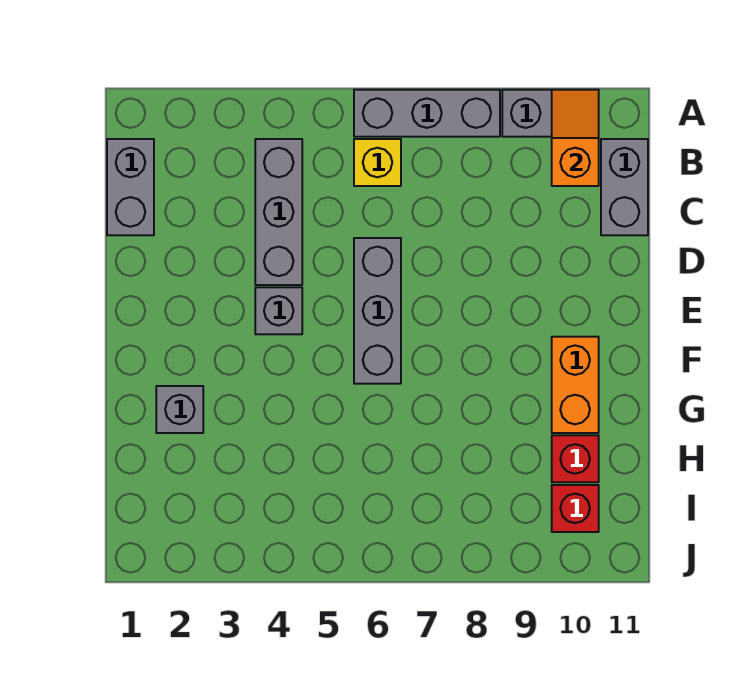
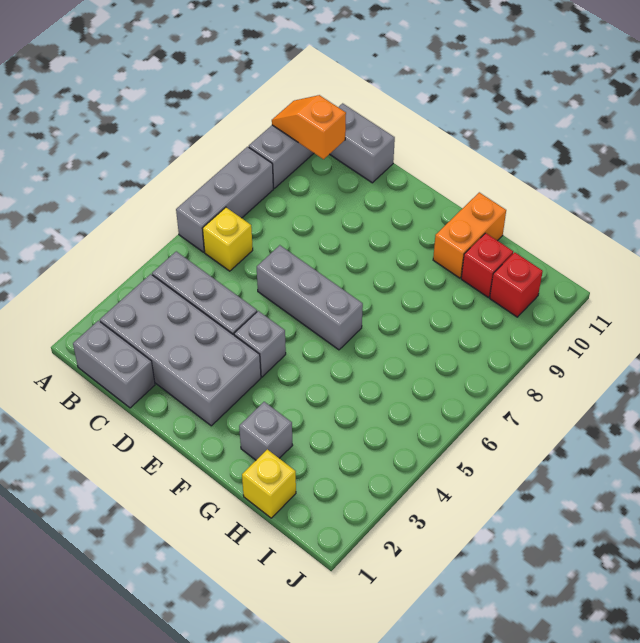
none -> grey brick B2:E3 level 1
orange brick F10:G10 level 1 -> orange brick G10:G11 level 1
none -> yellow brick H1 level 1

